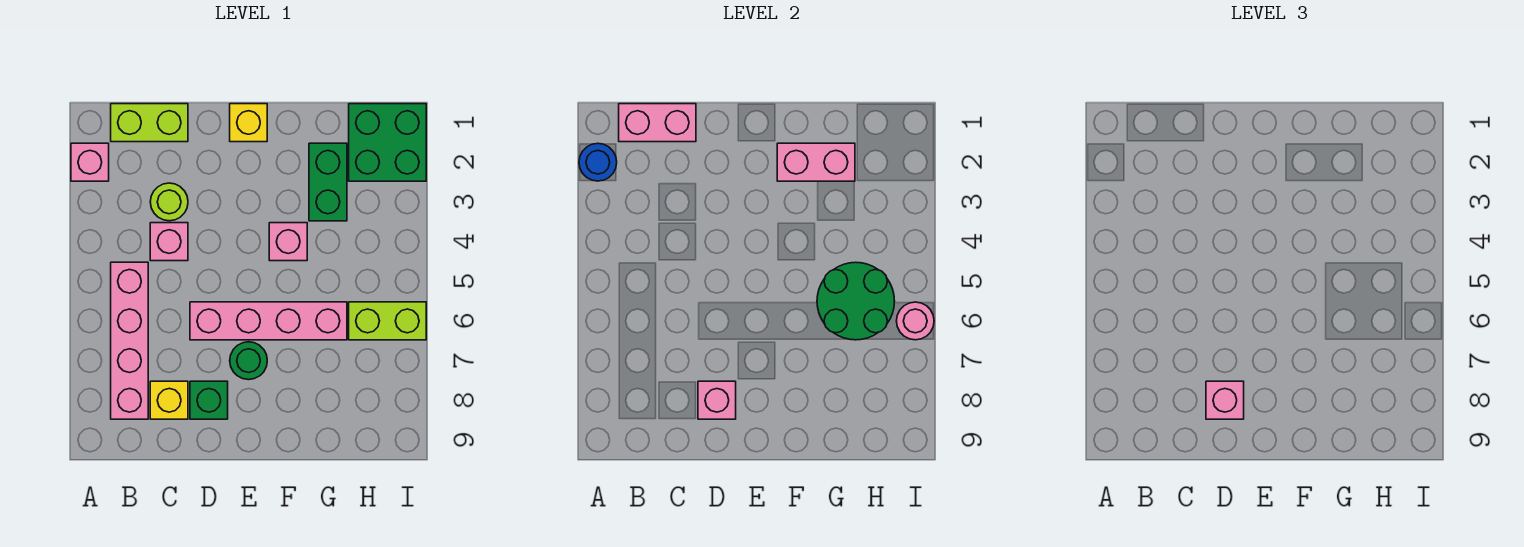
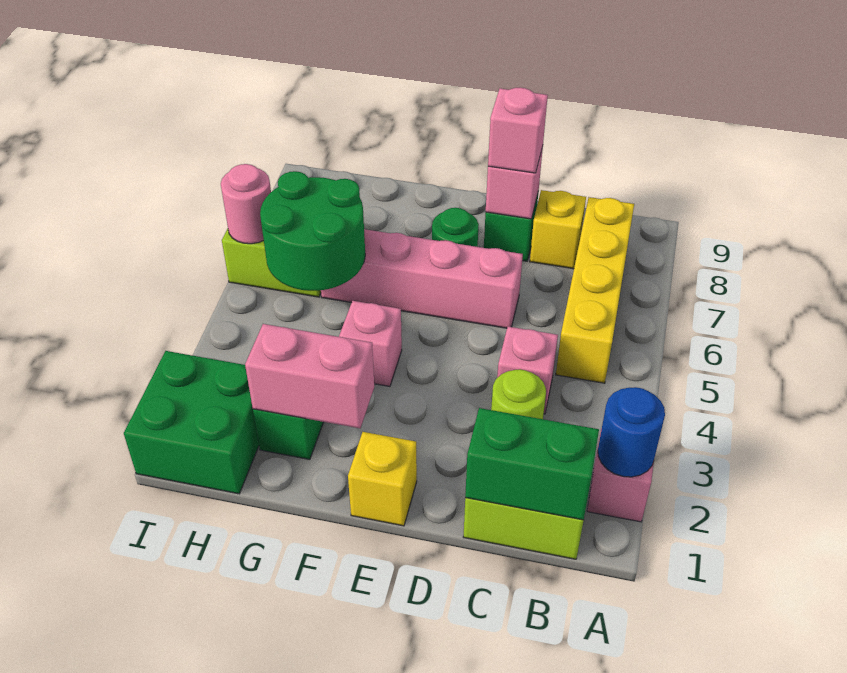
pink brick B1:C1 level 2 -> green brick B1:C1 level 2
pink brick B5:B8 level 1 -> yellow brick B5:B8 level 1

